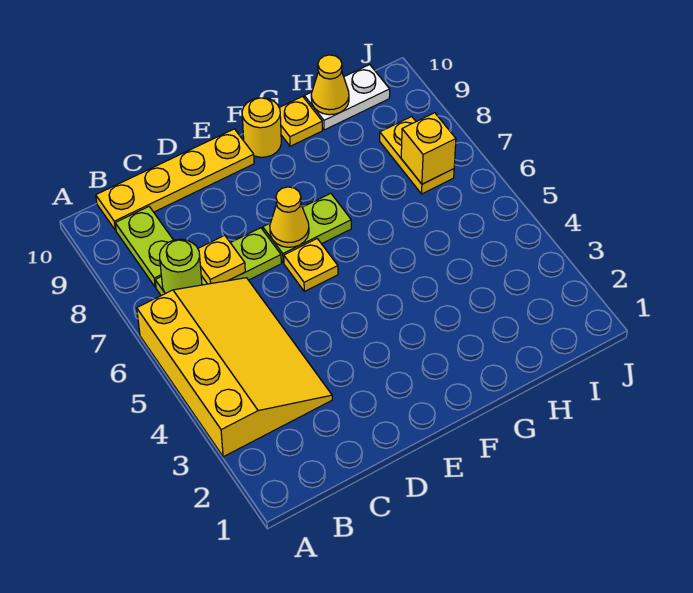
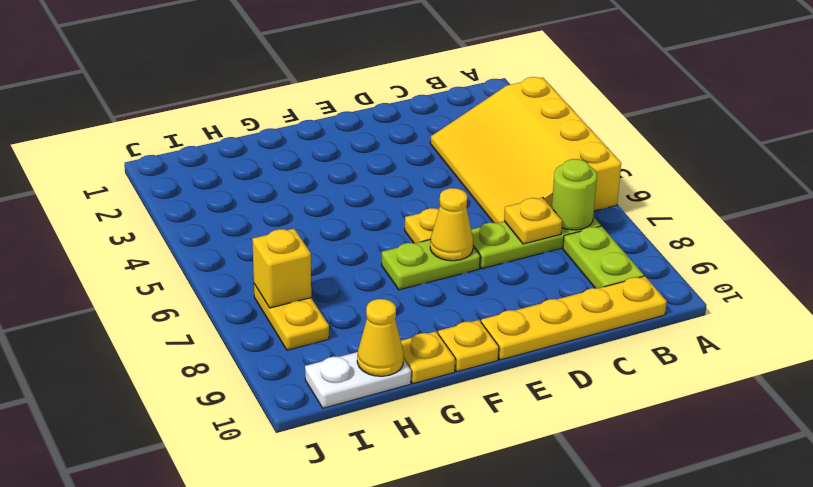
yellow round brick F10 level 1 -> yellow plate F10 level 1

